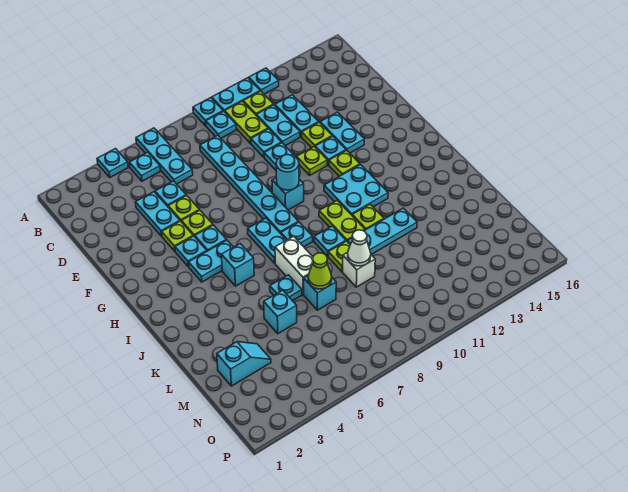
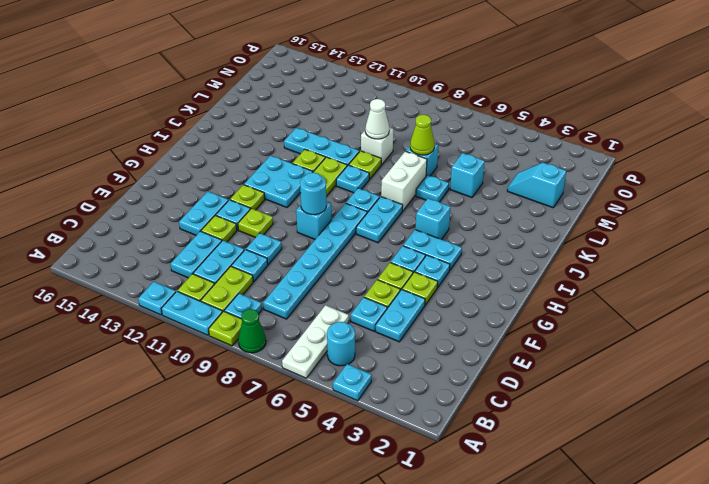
cyan plate A6:C6 level 1 -> white plate A6:C6 level 1
none -> green cone A8 level 1
cyan plate A9 level 1 -> lime plate A9 level 1
cyan plate B5 level 1 -> cyan round brick B5 level 1

